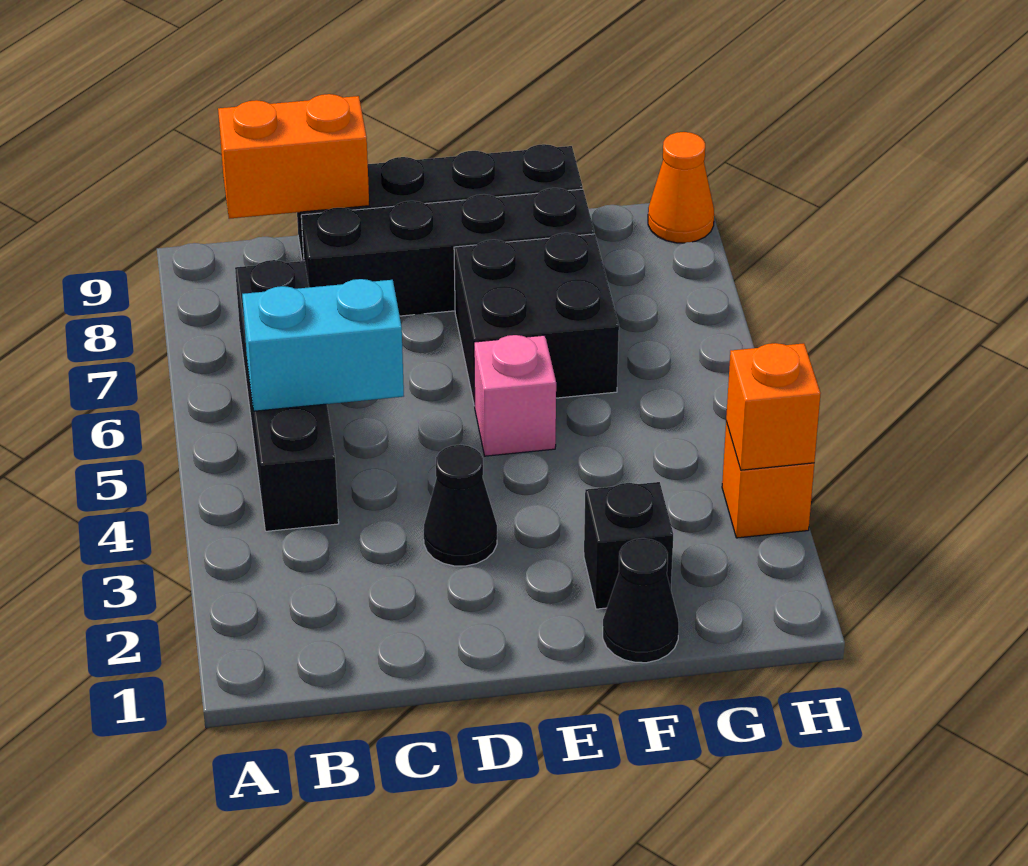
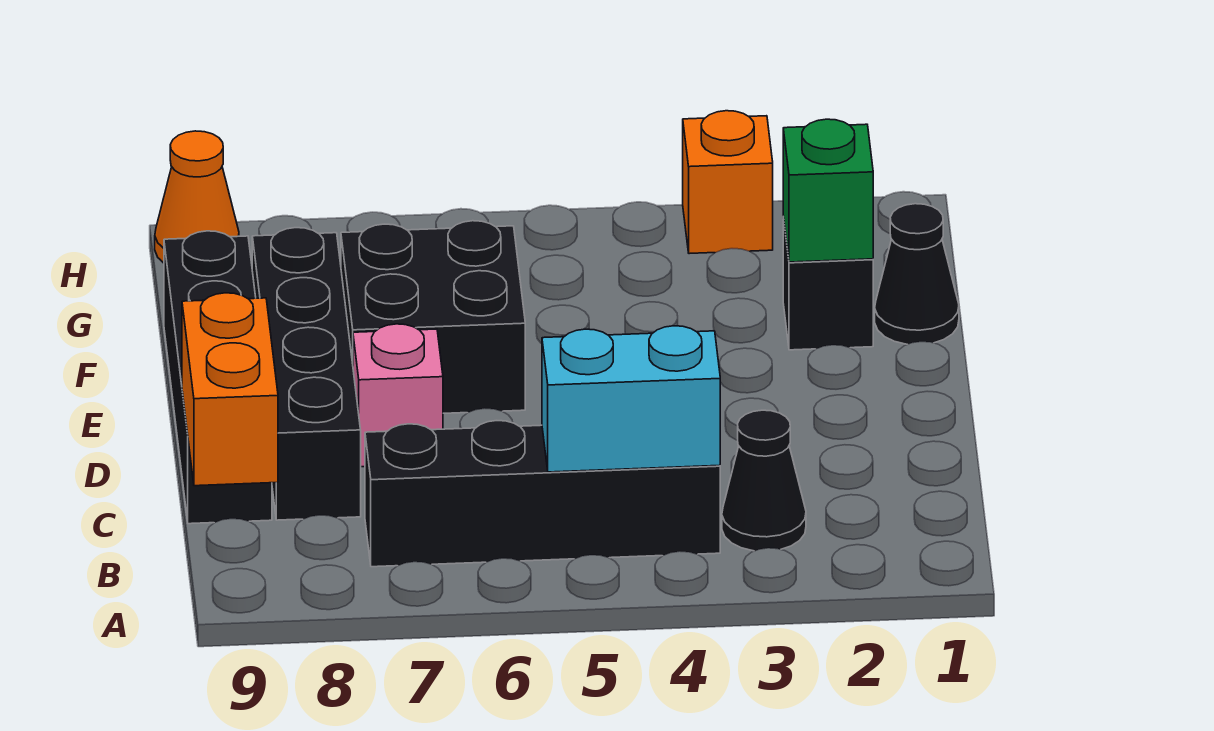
cyan brick B5:C5 level 2 -> cyan brick B4:B5 level 2
black cone D3 level 1 -> black cone B3 level 1
pink brick E5 level 1 -> pink brick D7 level 1
none -> green brick F2 level 2
orange brick H3 level 2 -> none

